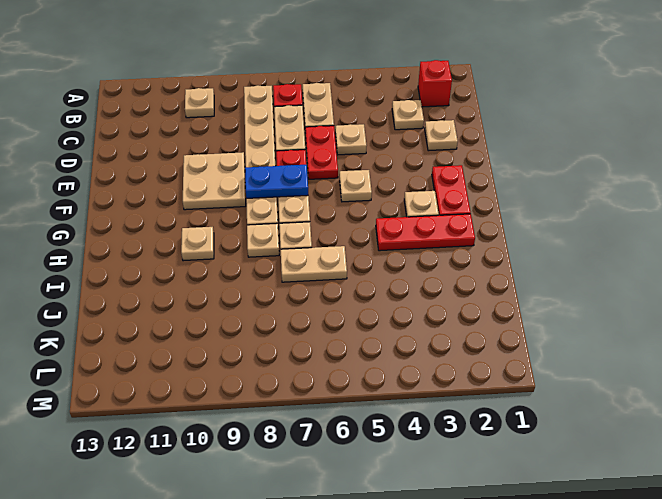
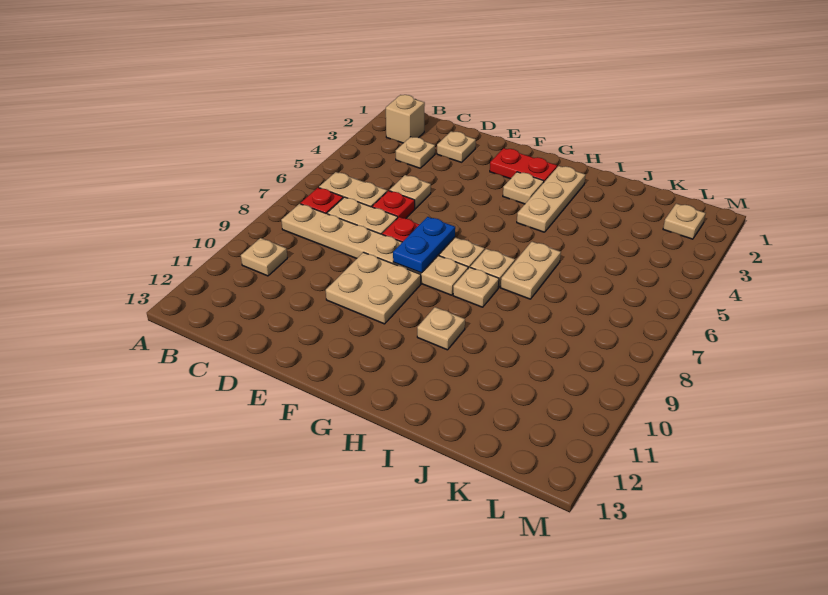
red brick B2 level 1 -> tan brick B2 level 1
red plate D6:E6 level 1 -> red plate D6 level 1
tan plate F5 level 1 -> tan plate L2 level 1
red plate H2:H4 level 1 -> tan plate H2:H4 level 1

